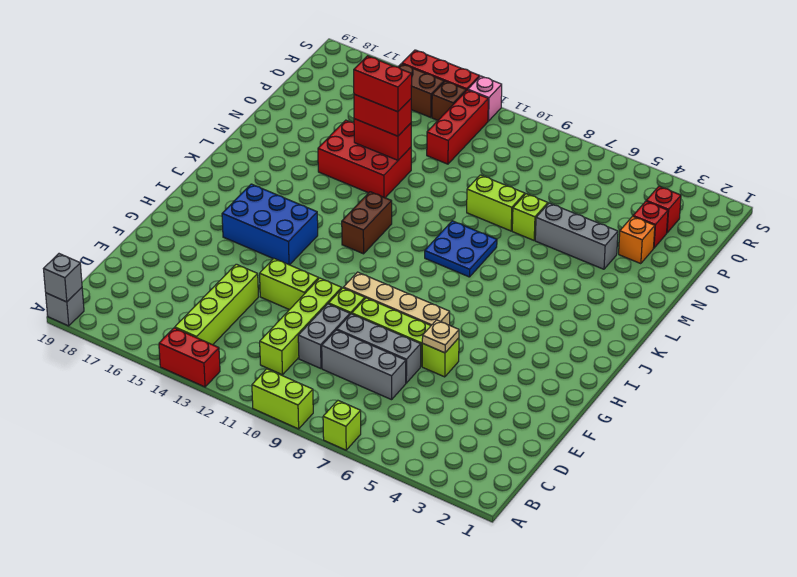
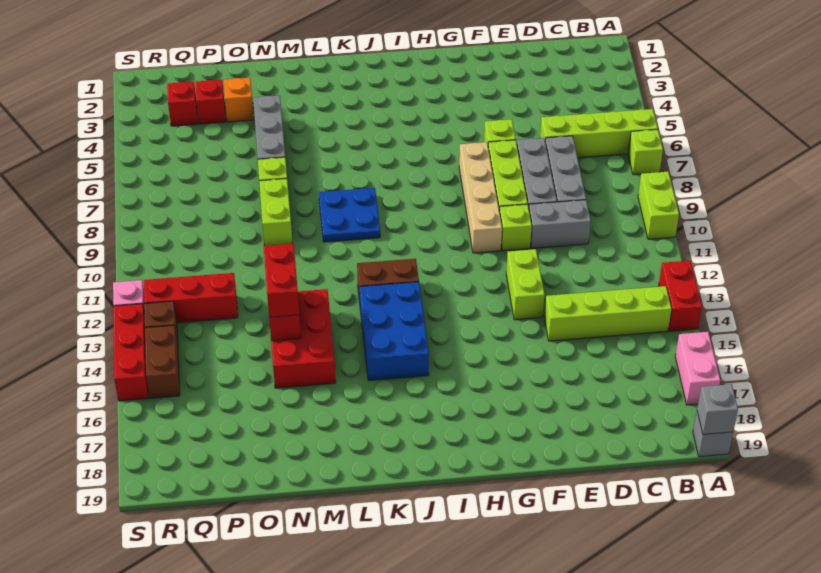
none -> pink brick A16:A17 level 1
lime brick C11:F11 level 1 -> lime brick A6:D6 level 1
tan plate F6 level 2 -> none
blue brick H14:I16 level 1 -> blue brick J13:K15 level 1
red brick N13:N14 level 4 -> none

